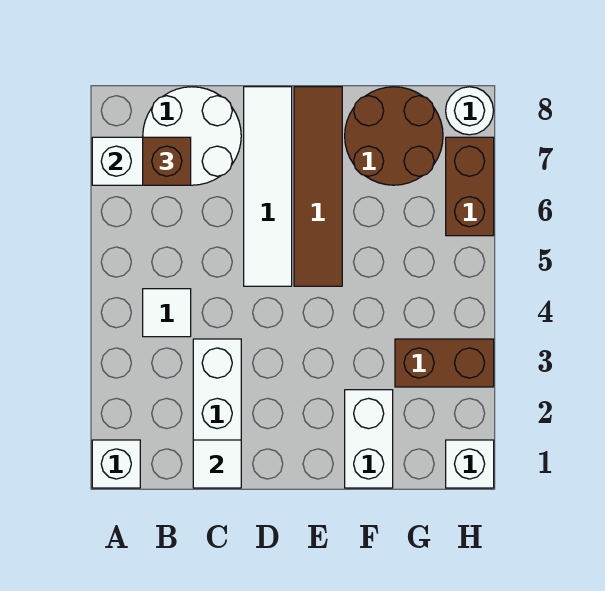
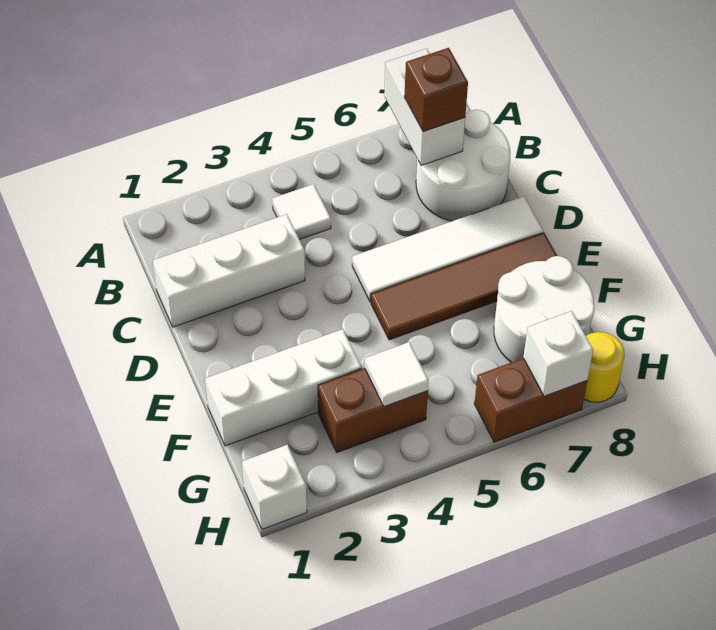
white brick A1 level 1 -> white brick H7 level 2
white tile C1 level 2 -> white tile G4 level 2
white brick F1:F2 level 1 -> white brick F1:F3 level 1
brown round brick F7:G8 level 1 -> white round brick F7:G8 level 1
brown brick G3:H3 level 1 -> brown brick G3:G4 level 1
white round brick H8 level 1 -> yellow round brick H8 level 1

